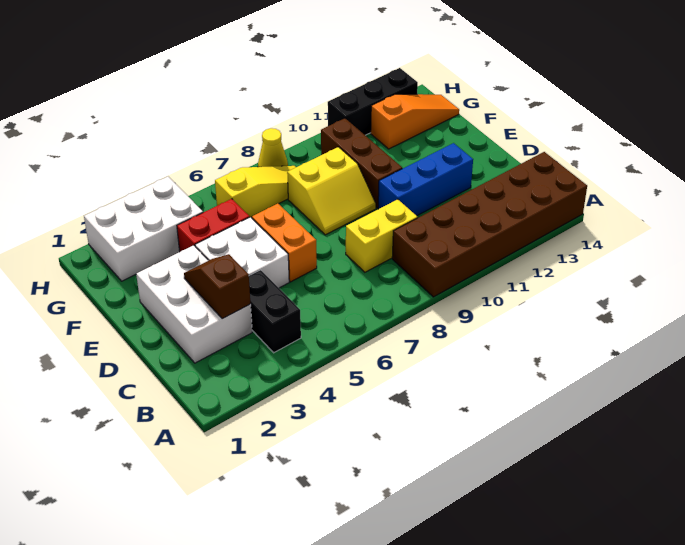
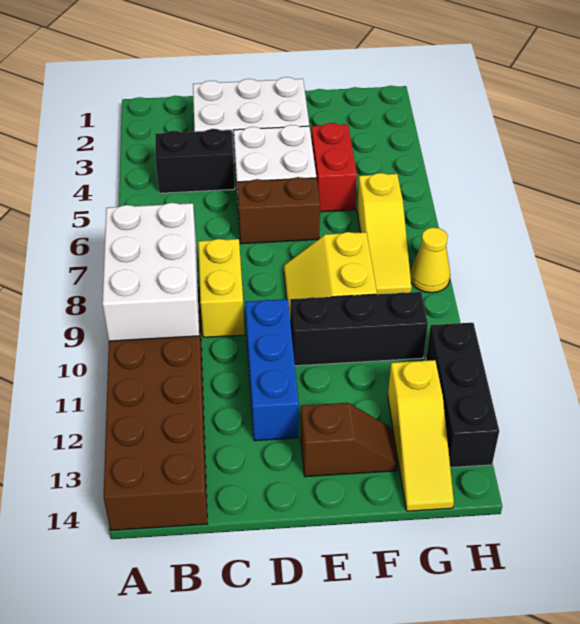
brown slope C3:D3 level 2 top C -> brown slope E13:F13 level 1 top E
orange brick D6:E6 level 1 -> brown brick D6:E6 level 1
brown brick E10:G10 level 1 -> black brick E10:G10 level 1
white brick G2:H4 level 1 -> white brick A8:B10 level 2
orange slope G12:G14 level 1 top 12 -> yellow slope G12:G14 level 1 top 12

